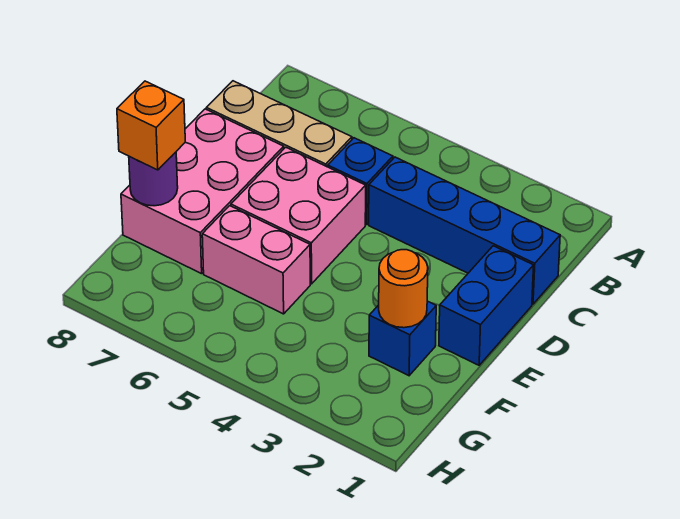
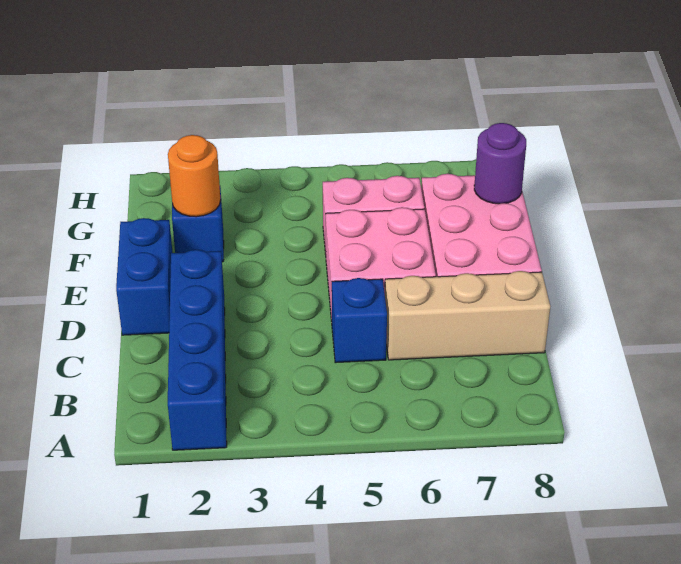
blue brick C1:C4 level 1 -> blue brick A2:D2 level 1
orange brick F8 level 3 -> none

